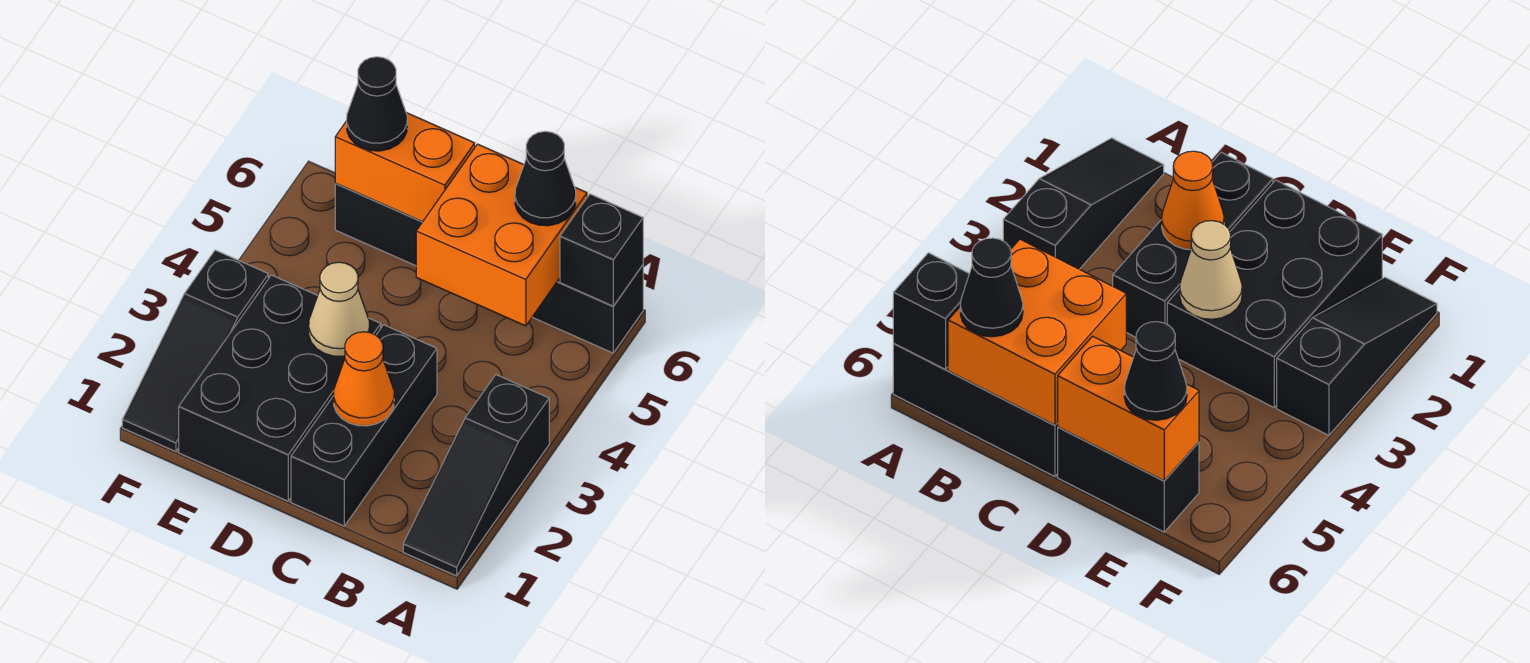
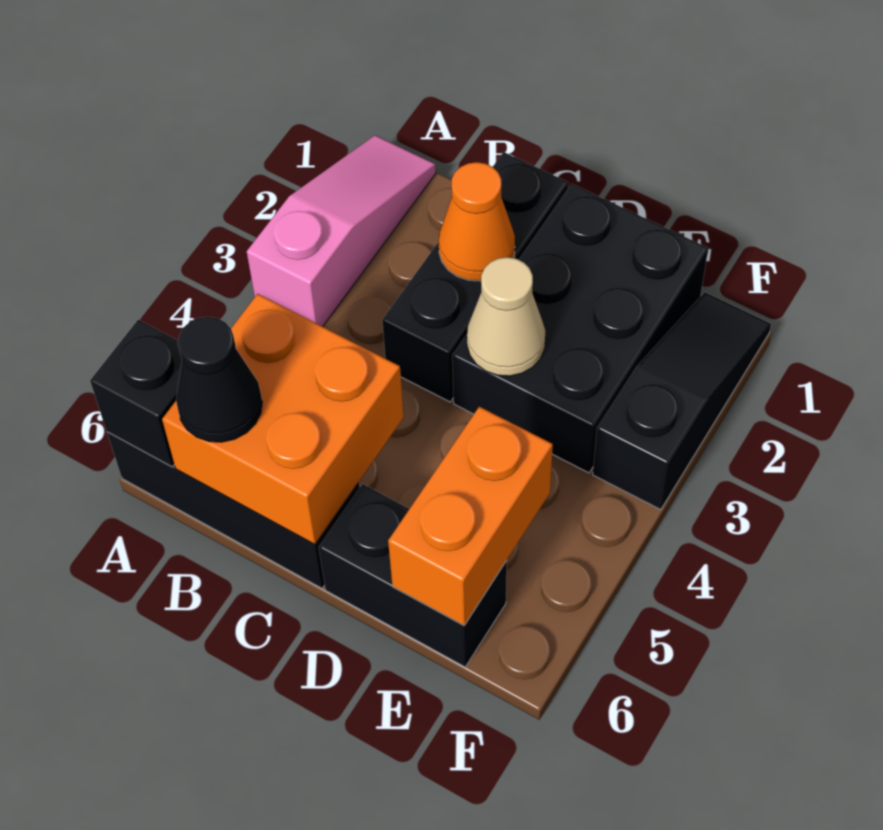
black slope A1:A3 level 1 top 3 -> pink slope A1:A3 level 1 top 3
orange brick D6:E6 level 2 -> orange brick E5:E6 level 2
black cone E6 level 3 -> none

